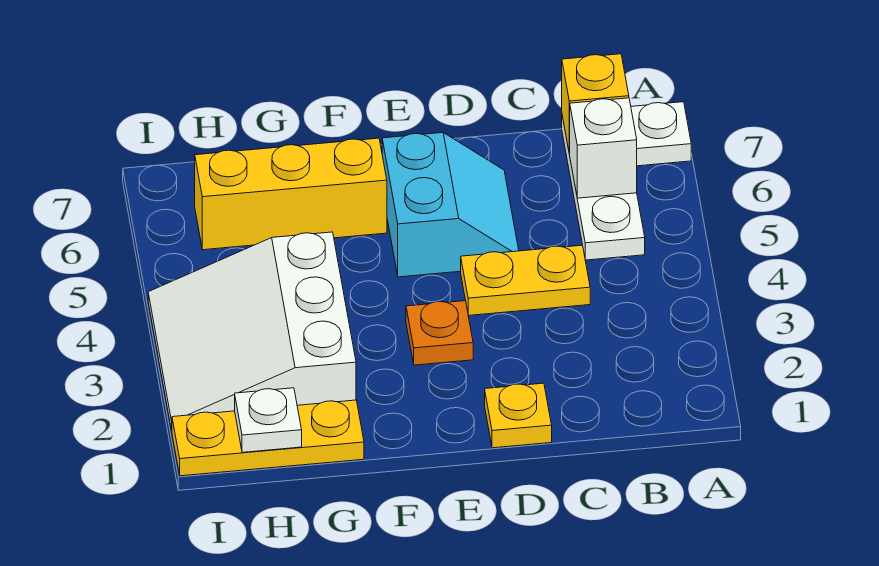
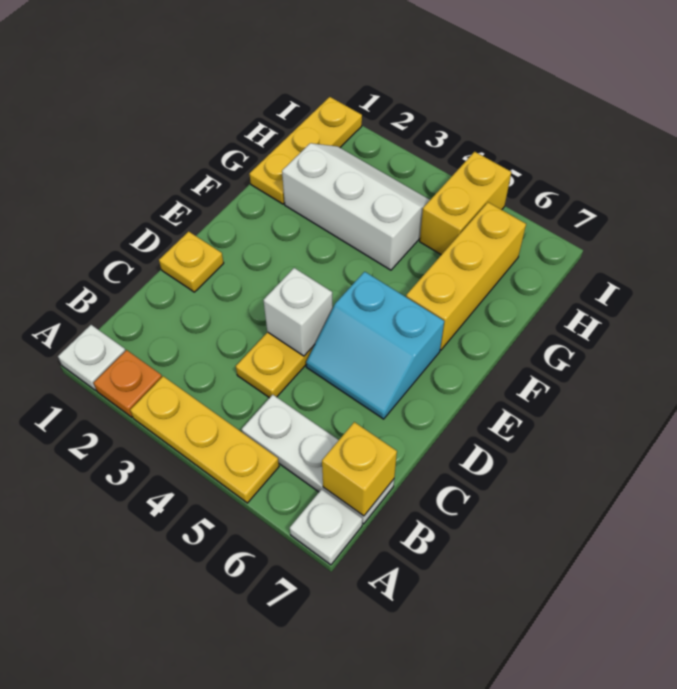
none -> yellow plate A3:A5 level 1
white brick B6 level 2 -> white brick D4 level 2
orange plate E3 level 1 -> orange plate A2 level 1
white slope G2:I4 level 1 top G -> white slope G2:H4 level 1 top G
white plate H1 level 2 -> white plate A1 level 1
none -> yellow brick H5:I5 level 1

